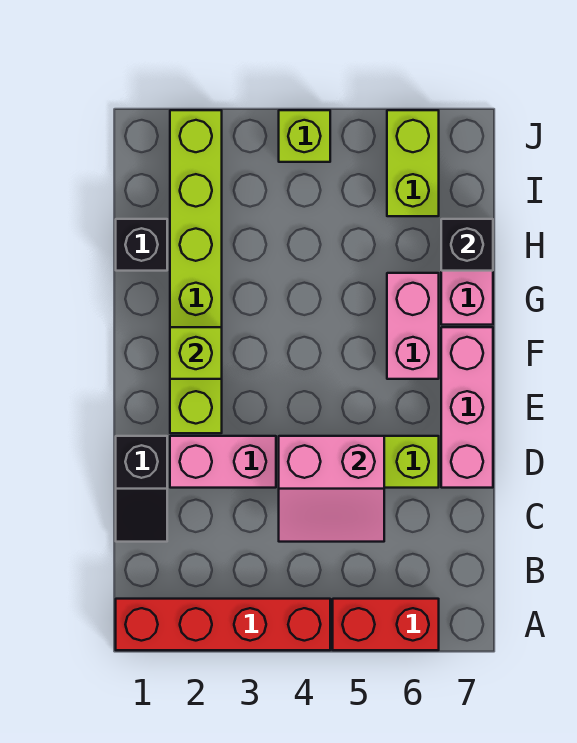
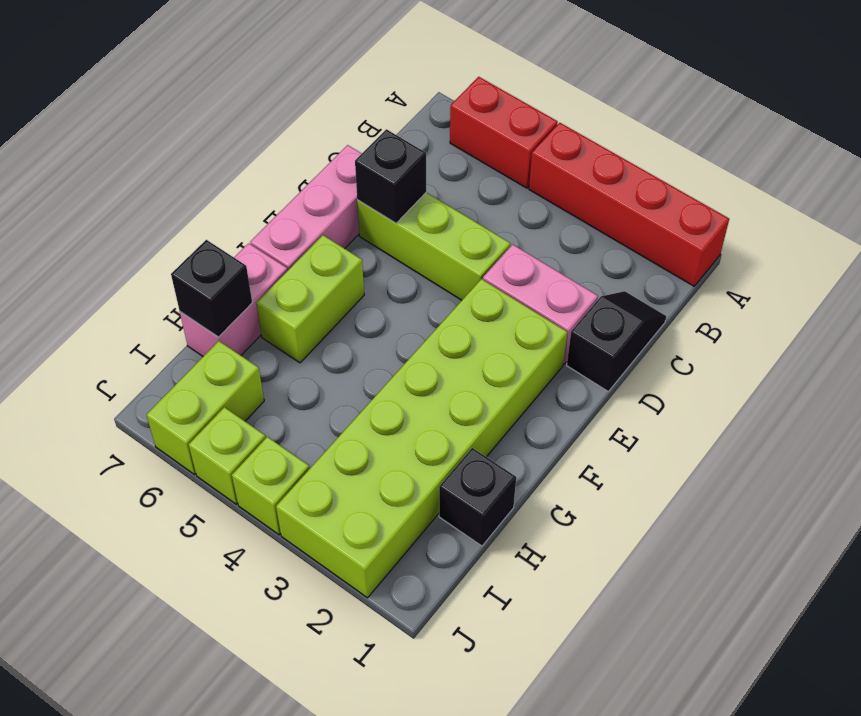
pink slope C4:D5 level 2 top D -> none
none -> black brick D6 level 2
lime brick E2:J2 level 1 -> lime brick E2:J3 level 1
lime brick F2 level 2 -> lime brick J5 level 1
pink brick F6:G6 level 1 -> lime brick F6:G6 level 1

